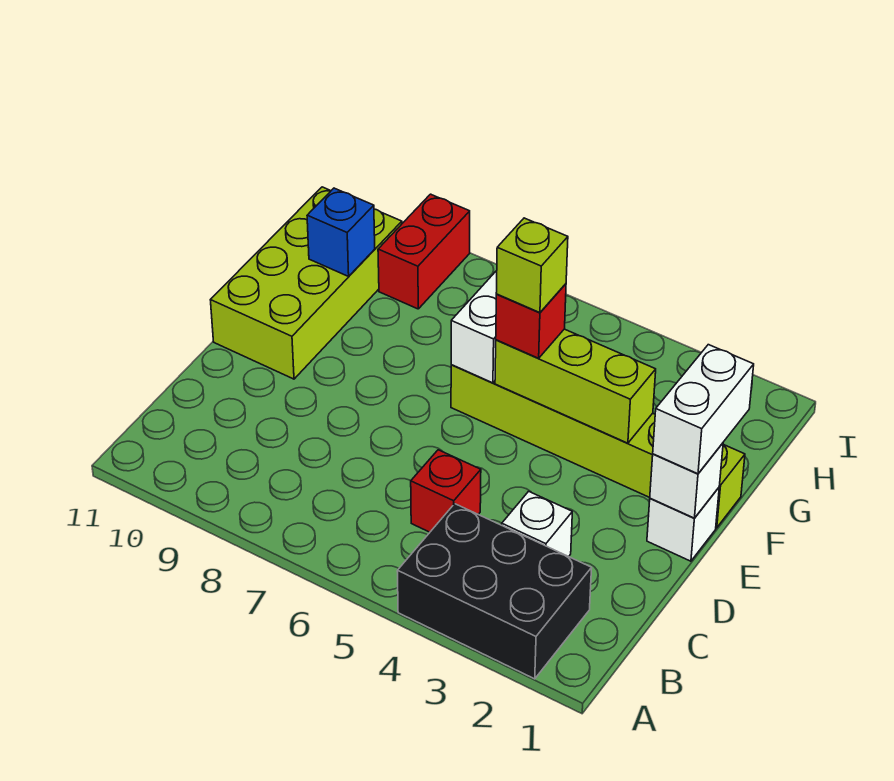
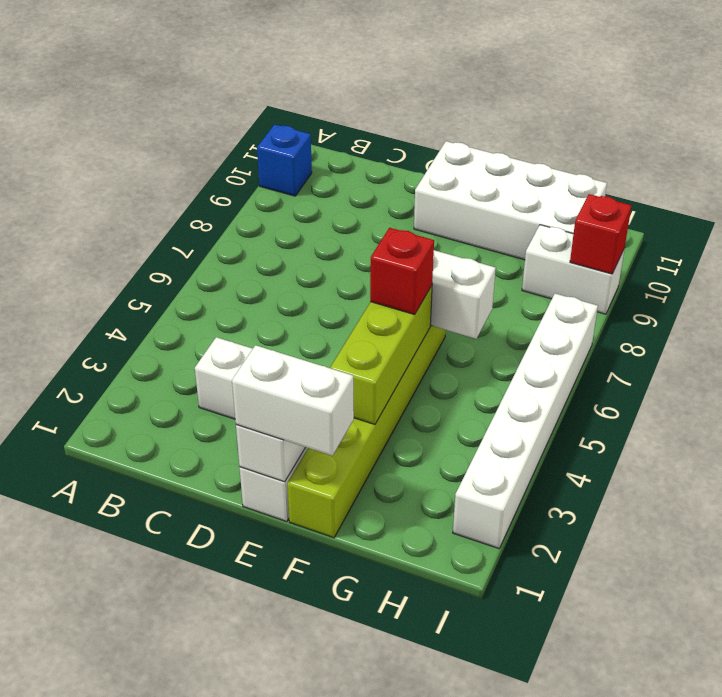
black brick A2:B4 level 1 -> none
red brick C5 level 1 -> red brick I9 level 2
lime brick E10:H11 level 1 -> white brick E10:H11 level 1
lime brick F5 level 4 -> none
blue brick G10 level 2 -> blue brick A10 level 1
red brick H9:I9 level 1 -> white brick H9:I9 level 1
none -> white brick I2:I7 level 1

